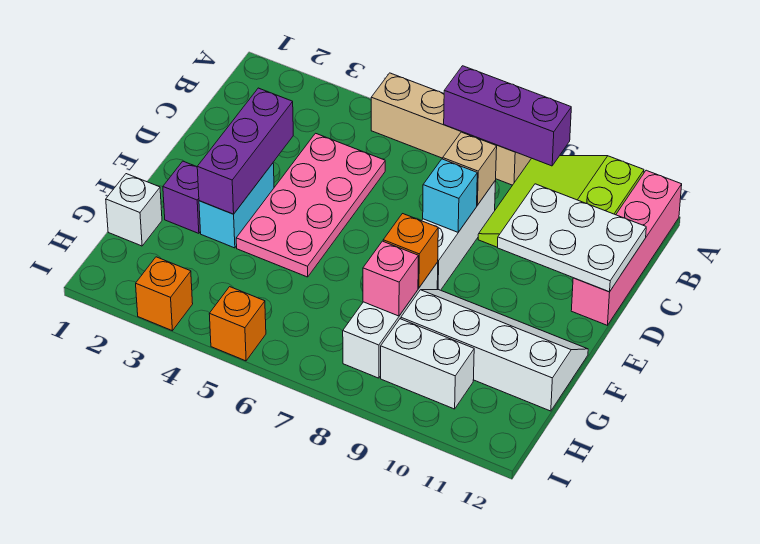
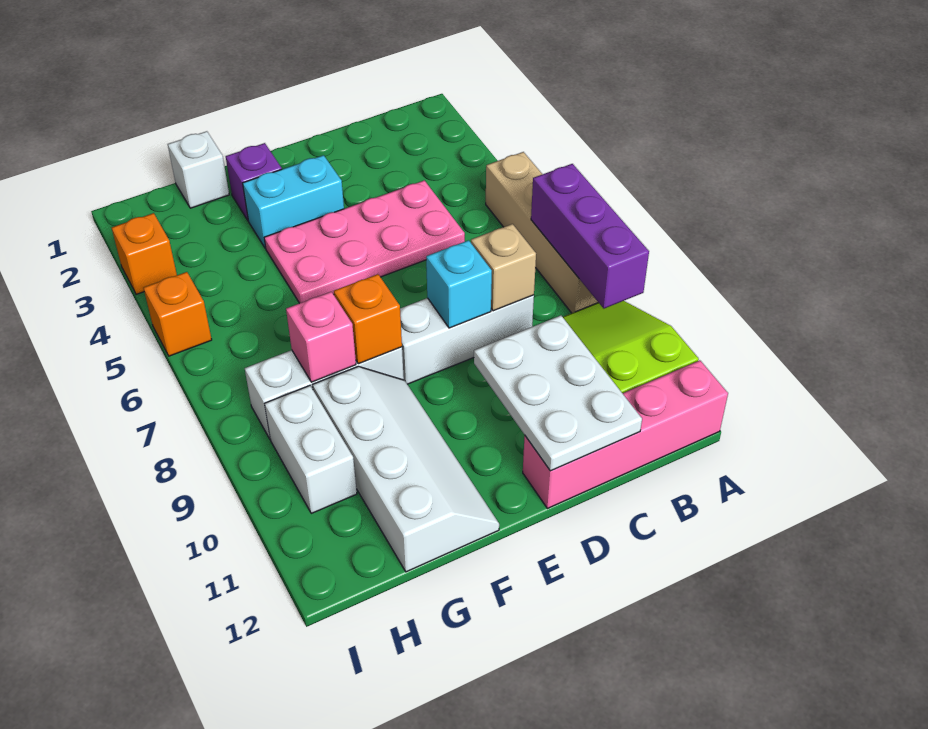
purple brick D3:F3 level 2 -> none

